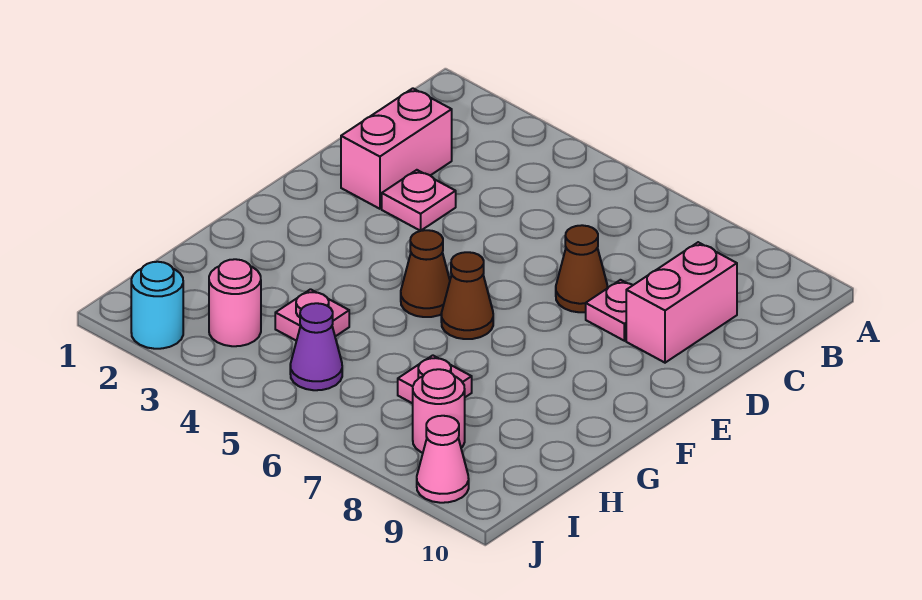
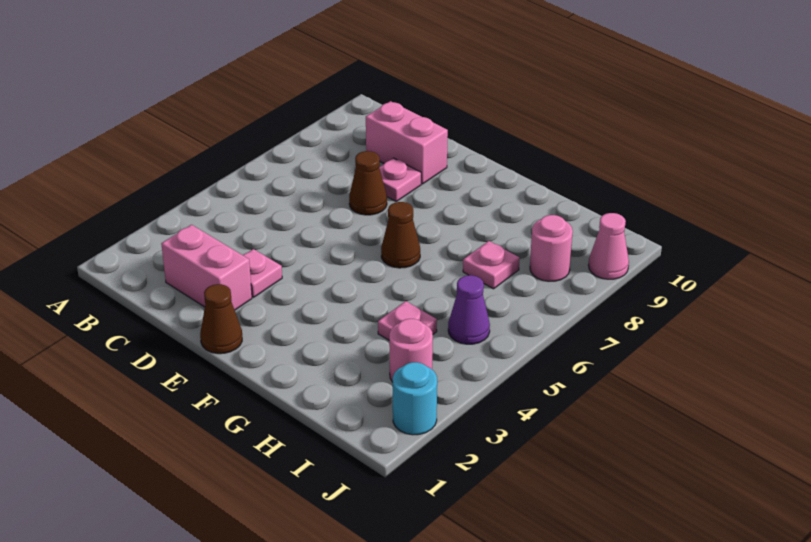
brown cone F5 level 1 -> brown cone E1 level 1

